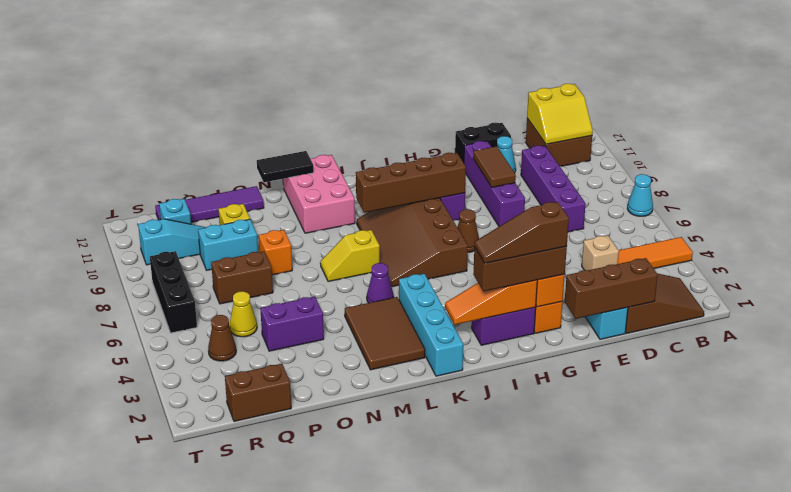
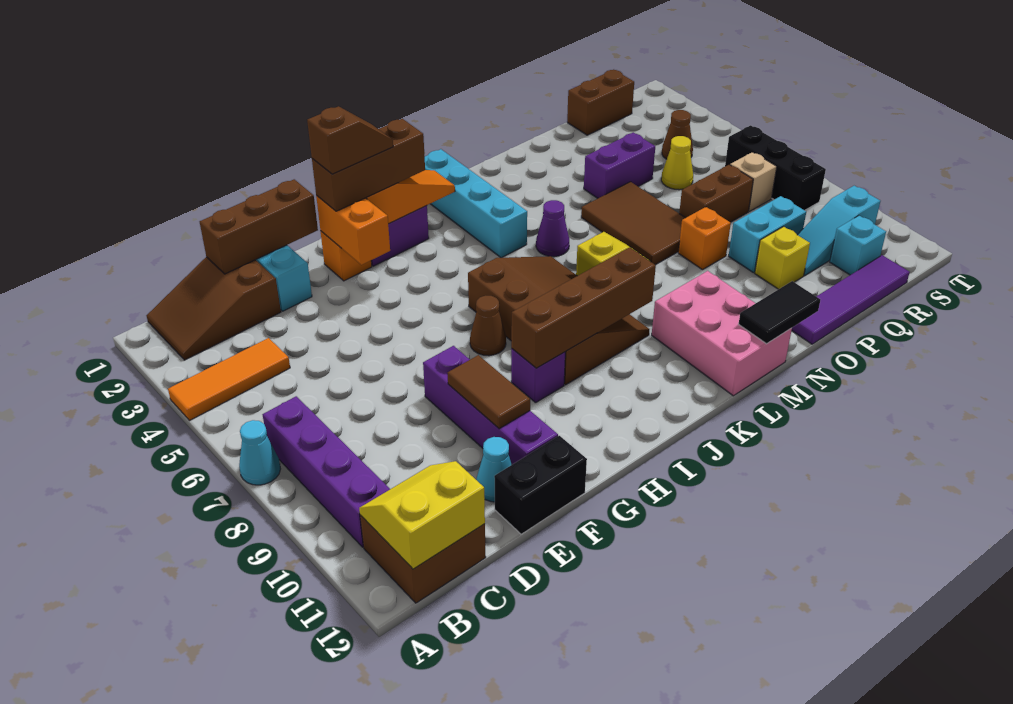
tan brick D4 level 1 -> tan brick R7 level 1
purple brick D7:D10 level 1 -> purple brick B7:B10 level 1
brown slope G2:I2 level 4 top G -> brown slope G2:H2 level 4 top G
brown tile L2:M4 level 1 -> brown tile N5:O7 level 1

